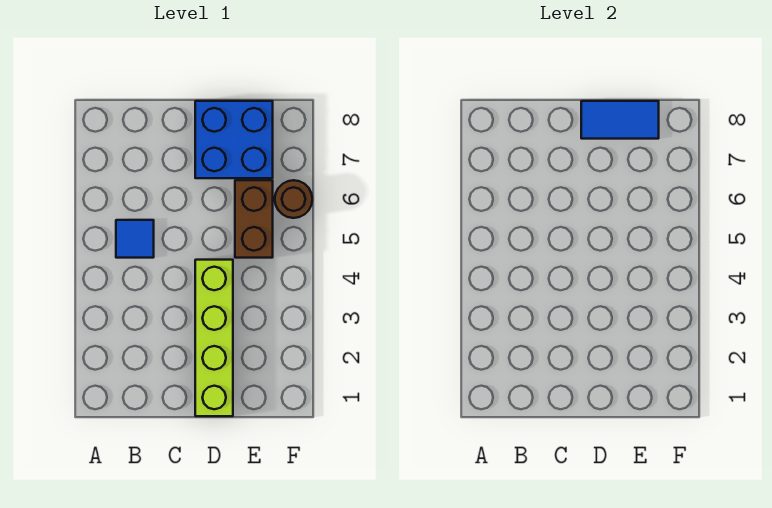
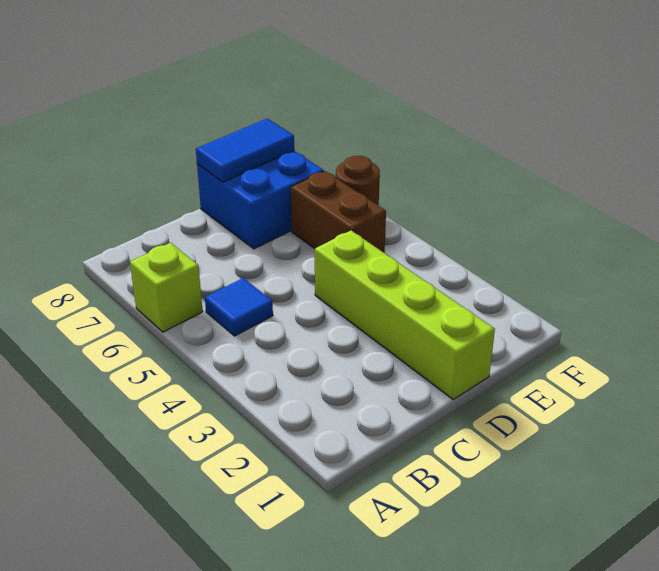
none -> lime brick A6 level 1

